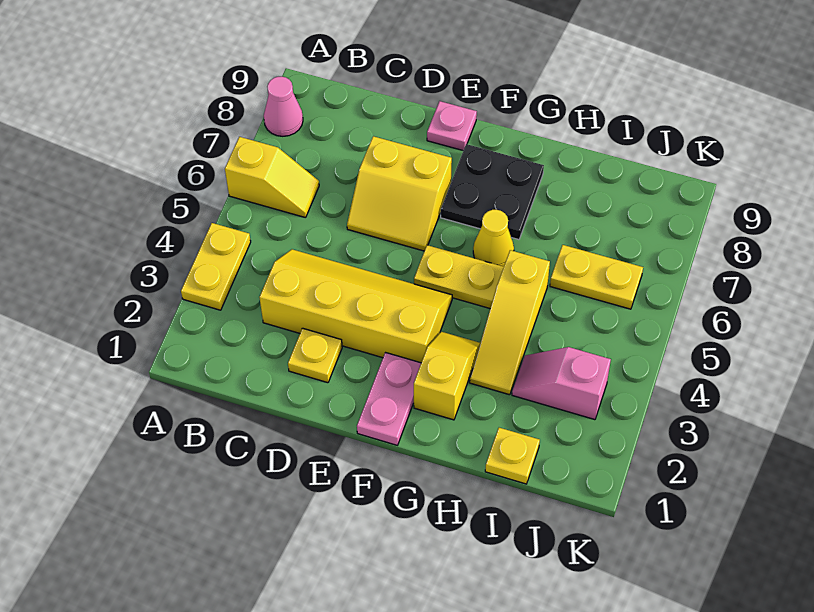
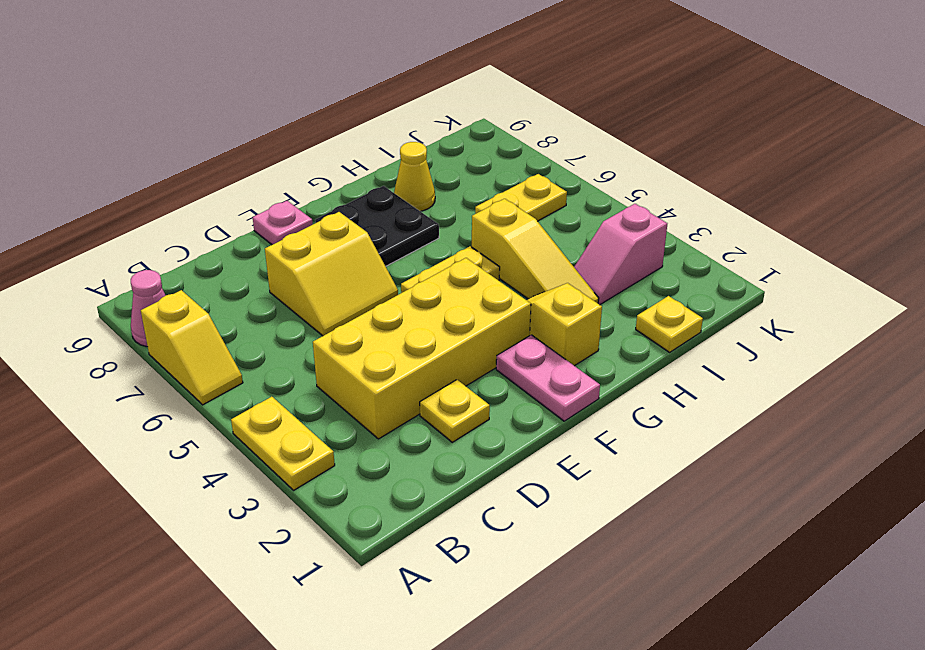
yellow slope A6:B6 level 1 top A -> yellow slope A6:A7 level 1 top 7
yellow slope C3:F4 level 1 top 3 -> yellow brick C3:F4 level 1
yellow cone G6 level 1 -> yellow cone H8 level 1

